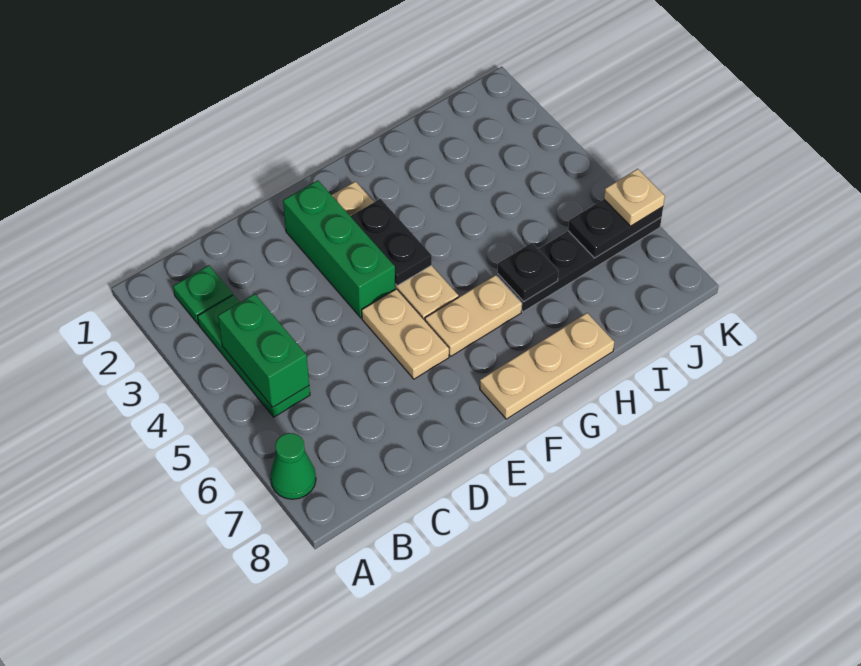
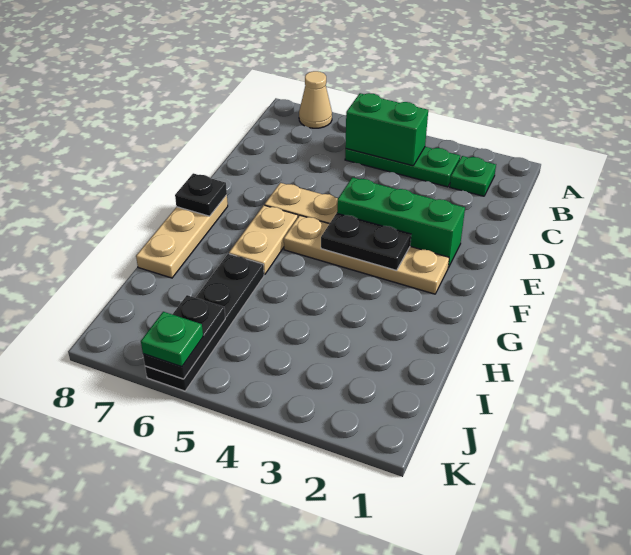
green cone A7 level 1 -> tan cone A7 level 1
black plate H6 level 2 -> black plate F8 level 2
tan plate K6 level 3 -> green plate K6 level 3

